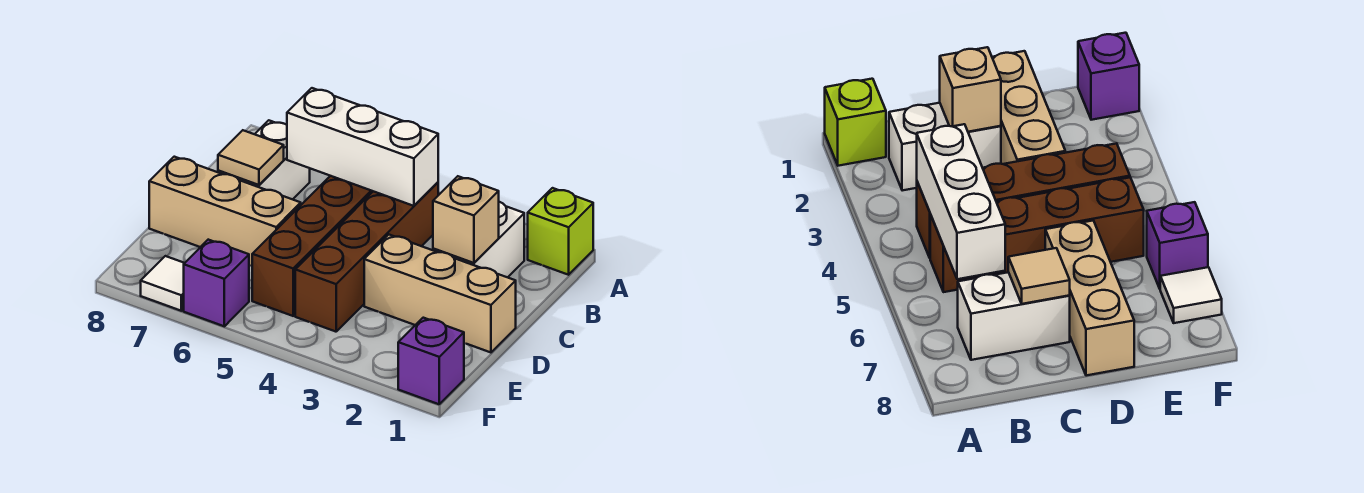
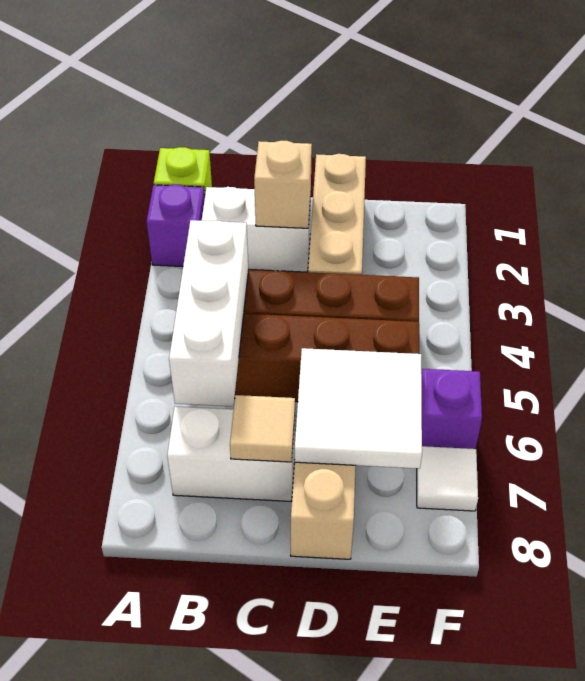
none -> white tile D6:E7 level 2
purple brick F1 level 1 -> purple brick A2 level 1

